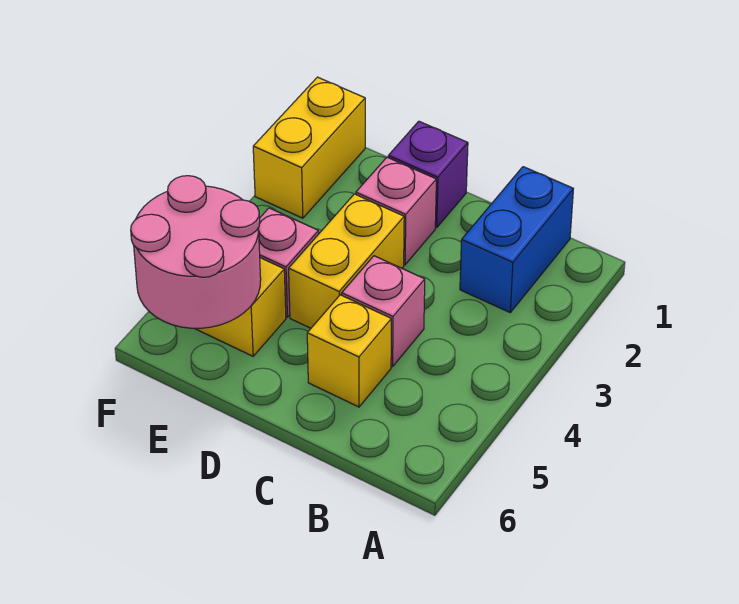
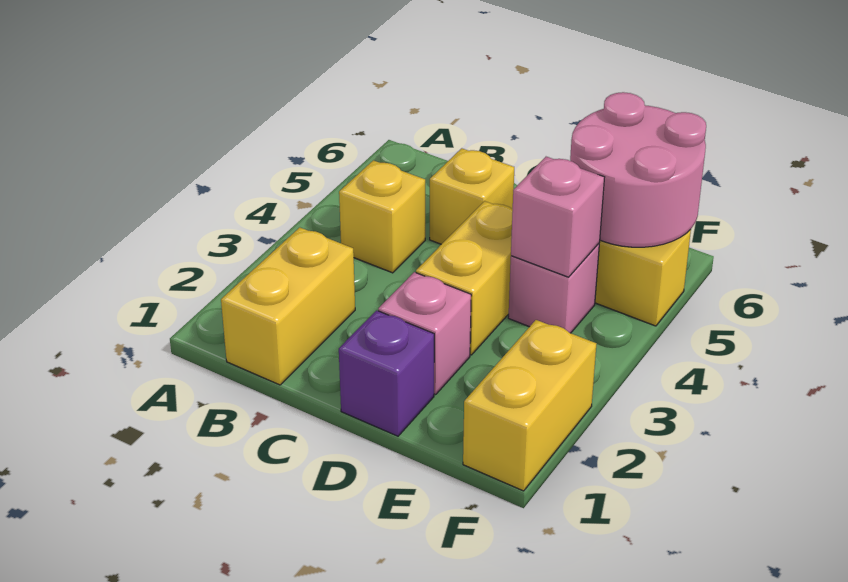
blue brick B1:B2 level 1 -> yellow brick B1:B2 level 1
none -> yellow brick B4 level 1
pink brick C4 level 1 -> pink brick E4 level 2

